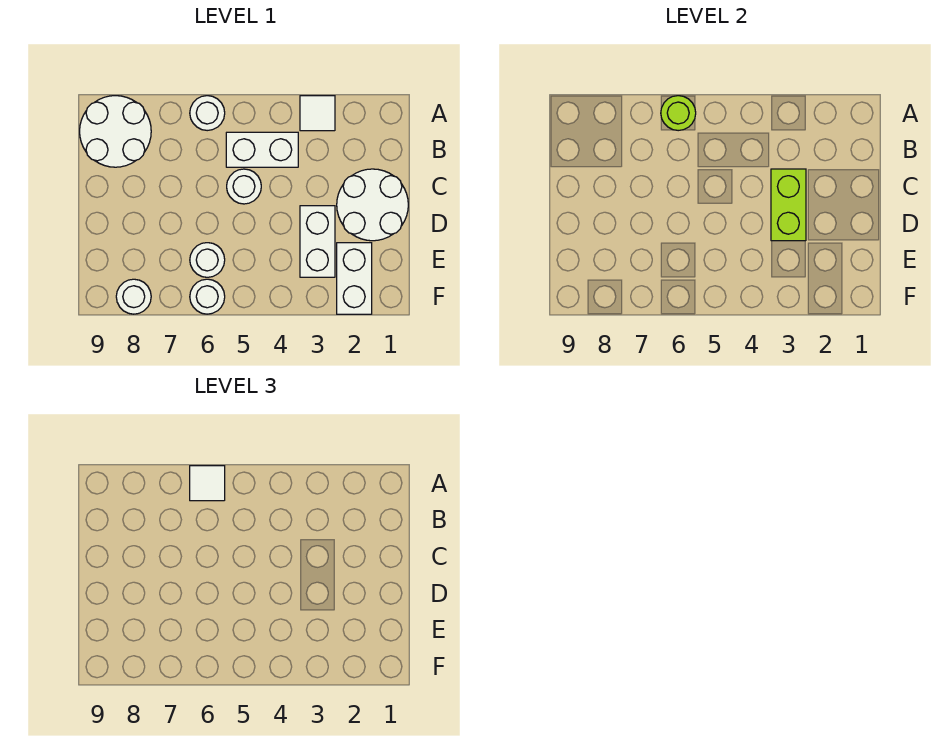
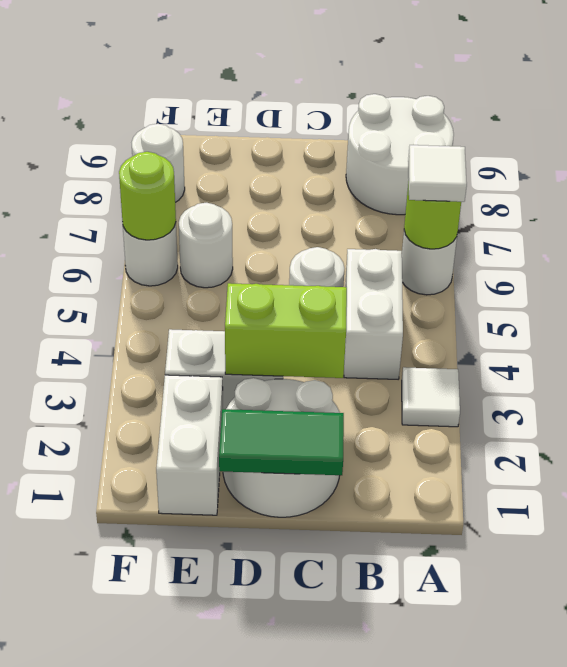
none -> green tile C1:D1 level 2
white brick E2:F2 level 1 -> white brick E1:E2 level 1
none -> lime round brick F6 level 2

